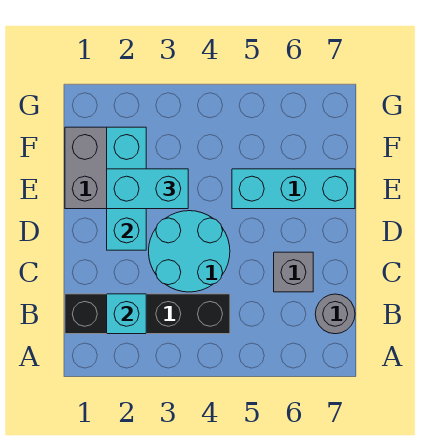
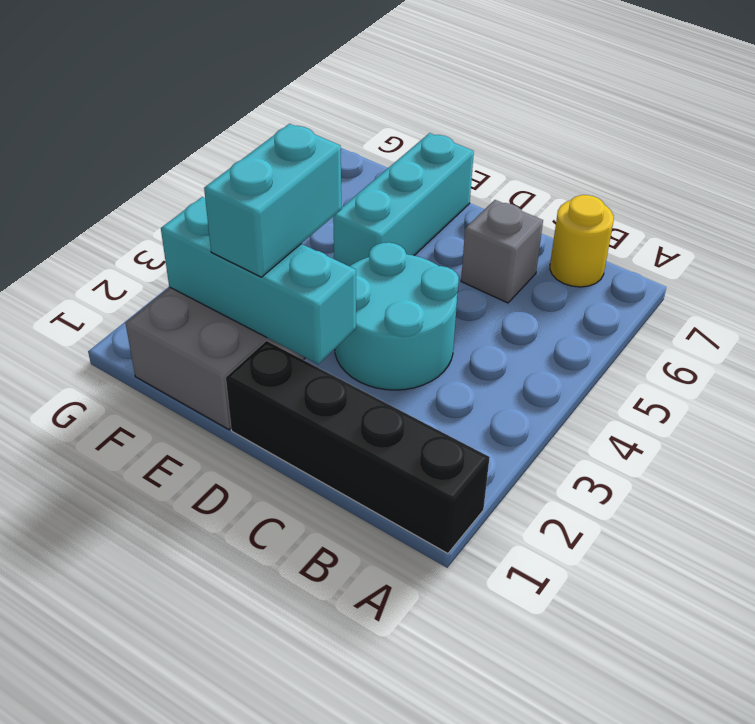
black brick B1:B4 level 1 -> black brick A1:D1 level 1
cyan brick B2 level 2 -> none
grey round brick B7 level 1 -> yellow round brick B7 level 1

